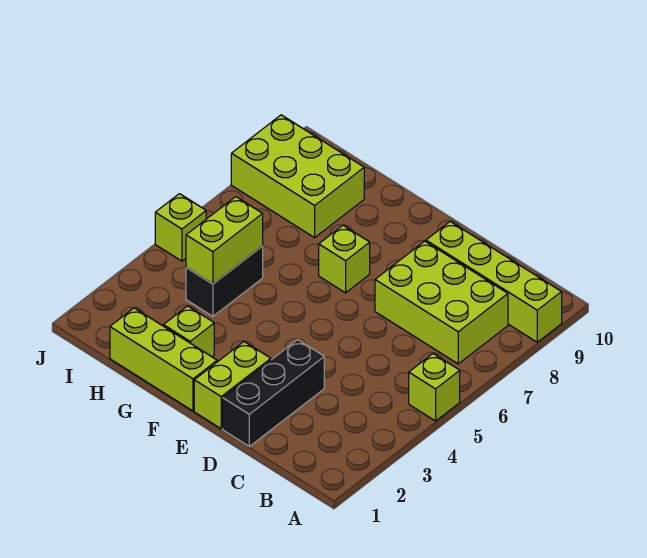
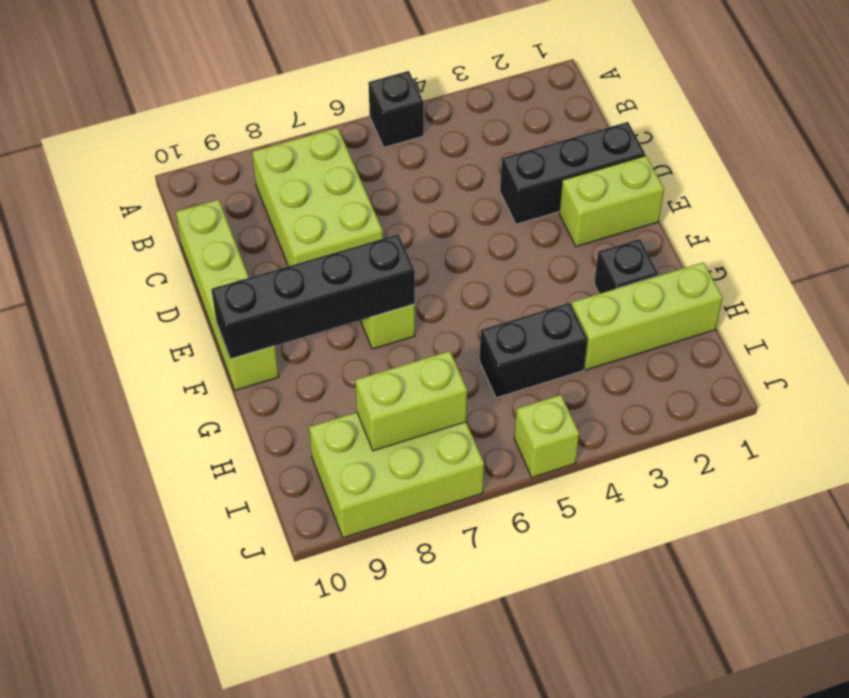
lime brick A5 level 1 -> black brick A5 level 1
lime brick A9:D9 level 1 -> lime brick C10:F10 level 1
lime brick F1:H1 level 1 -> lime brick H1:H3 level 1
none -> black brick F7:F10 level 2
lime brick G2 level 1 -> black brick G2 level 1
lime brick H4:H5 level 2 -> lime brick I7:I8 level 2
lime brick H8:J9 level 1 -> lime brick I7:J9 level 1

